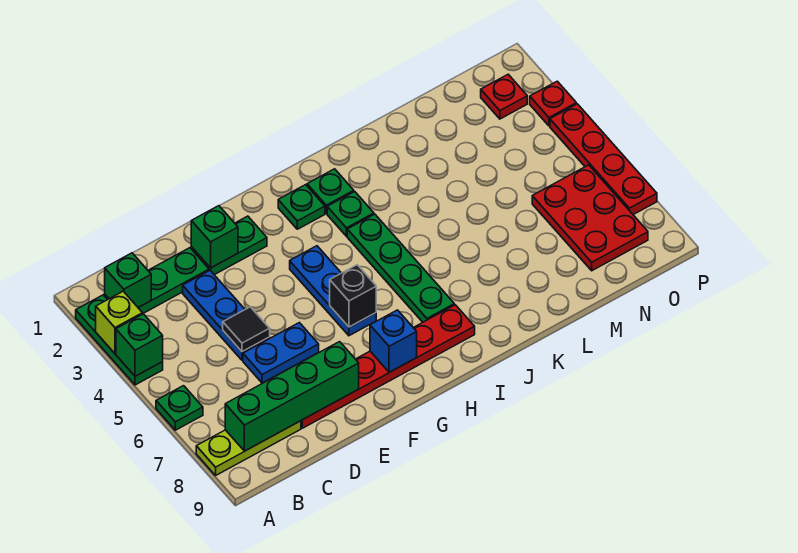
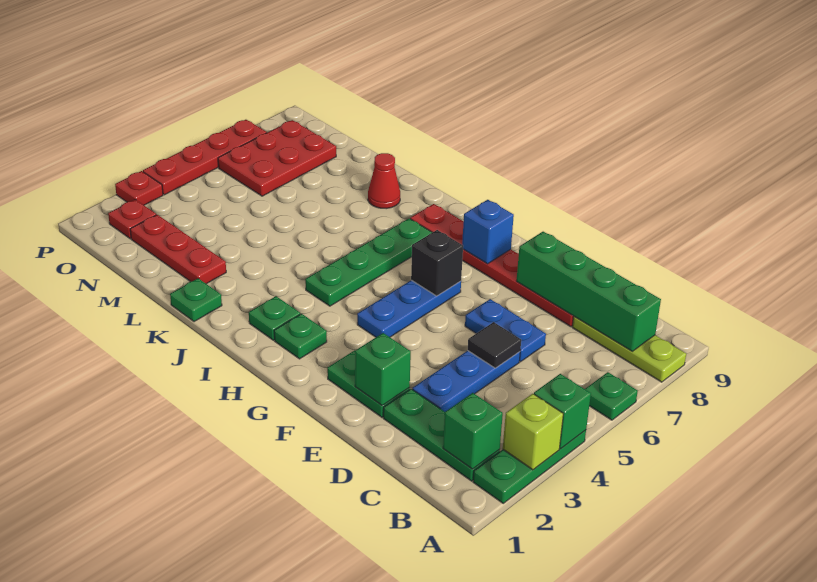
green plate I3 level 1 -> green plate K1 level 1
none -> red cone K8 level 1
none -> red plate L2:N2 level 1

